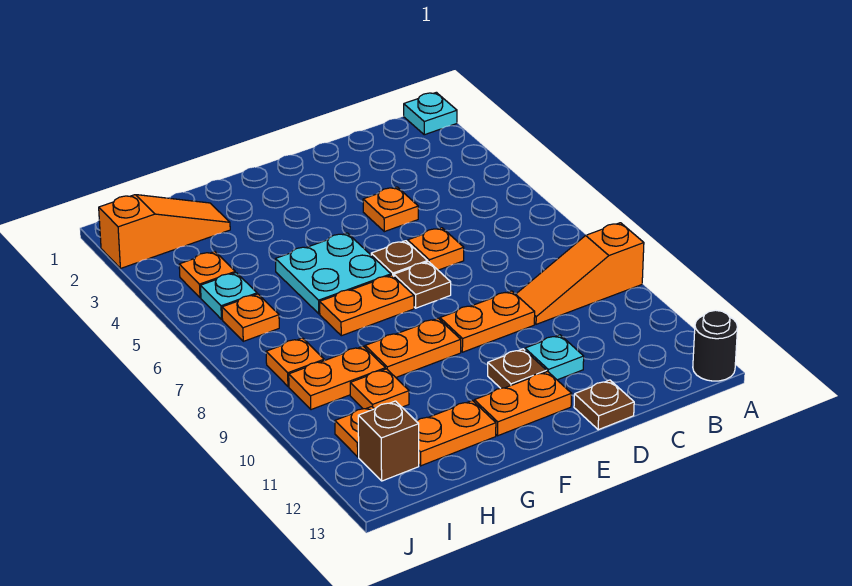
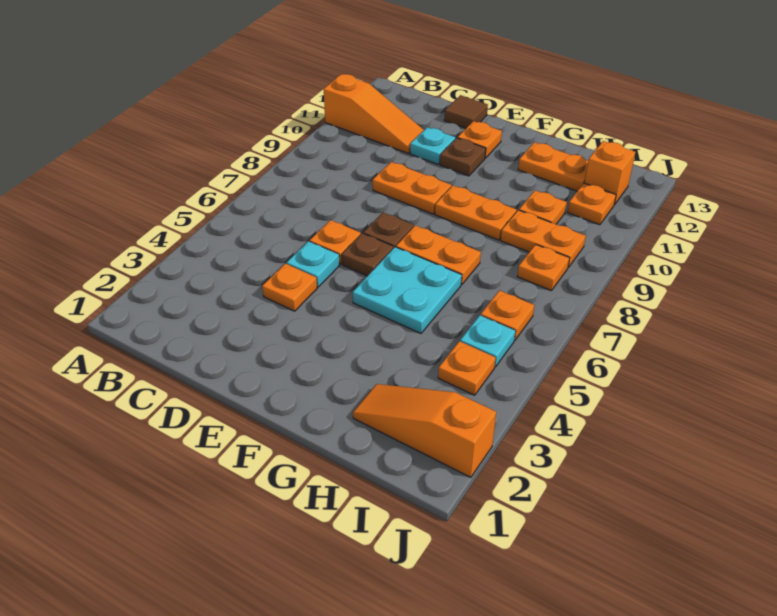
cyan plate A1 level 1 -> cyan plate D5 level 1
orange slope A9:C9 level 1 top A -> orange slope A11:C11 level 1 top A
black round brick A13 level 1 -> none
brown plate D13 level 1 -> brown tile D13 level 1
orange plate E12:F12 level 1 -> orange plate E12 level 1
brown brick I12 level 1 -> orange brick I12 level 1

